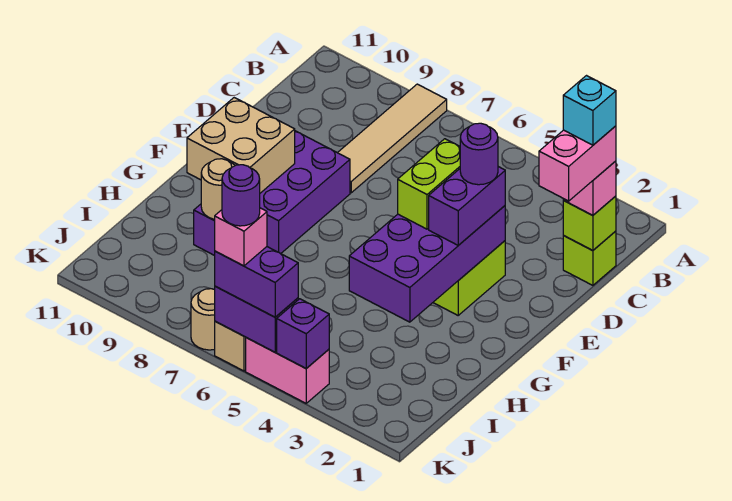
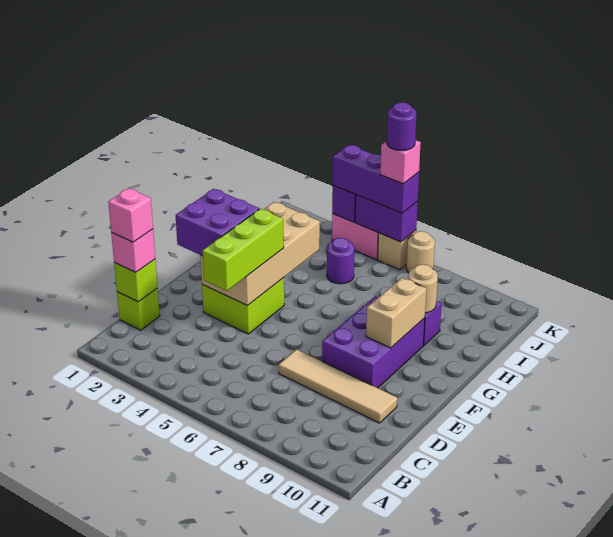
tan tile A8:D8 level 1 -> tan tile D7:D10 level 1
pink brick C1:D1 level 4 -> pink brick C1 level 4
cyan brick C1 level 5 -> none
purple brick E3:H4 level 2 -> tan brick E3:H4 level 2
purple brick E3:F3 level 3 -> purple brick E2:F3 level 3
purple round brick E3 level 4 -> purple round brick I5 level 1
lime brick E4:F4 level 3 -> lime brick D4:F4 level 3
tan brick F9:G10 level 2 -> tan brick F9:G9 level 2
purple brick K5:K6 level 3 -> purple brick K4:K6 level 3

